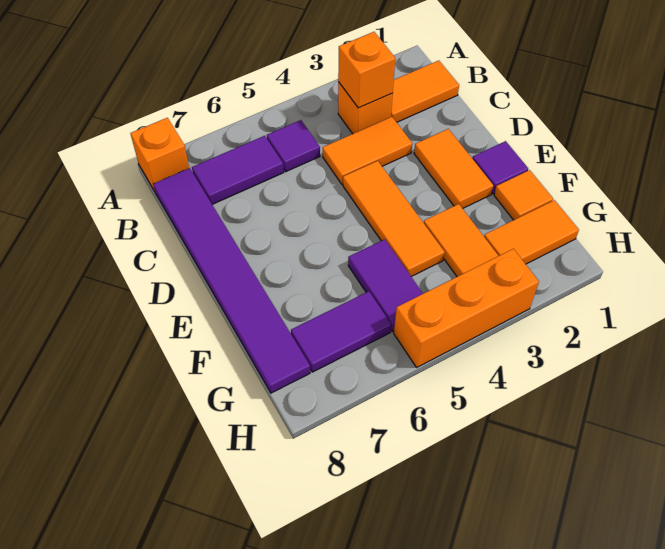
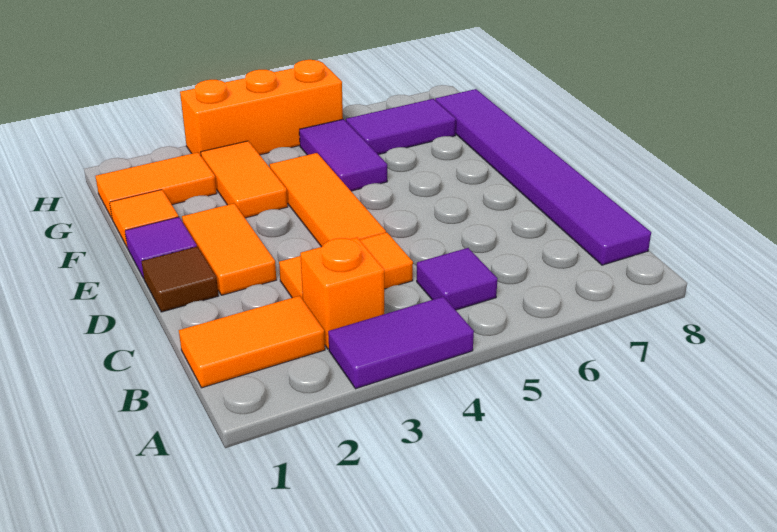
orange brick A8 level 1 -> none
orange brick B3 level 2 -> none
purple tile B6:B7 level 1 -> purple tile A3:A4 level 1
none -> brown tile D1 level 1

